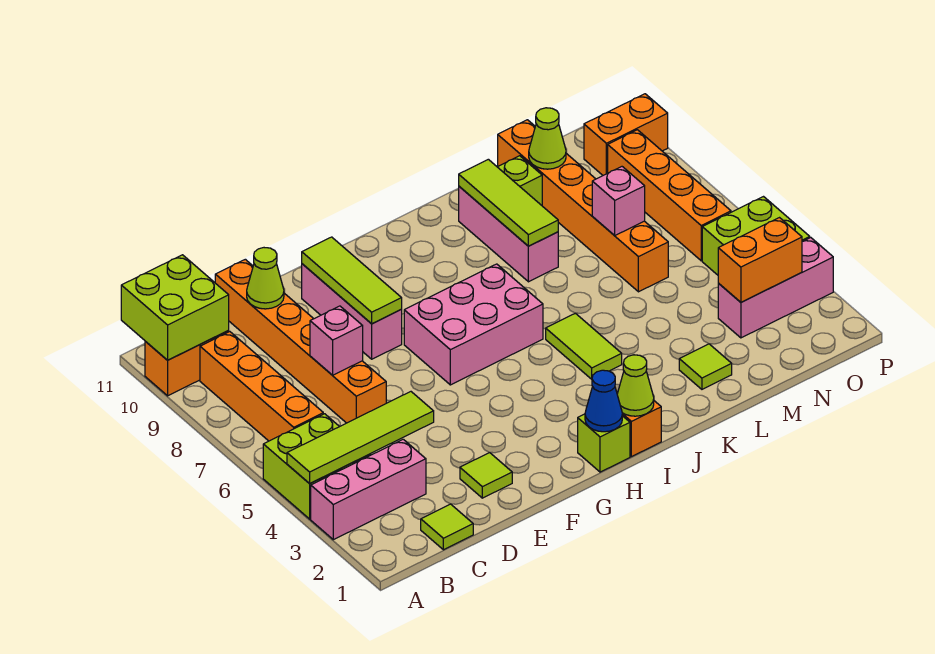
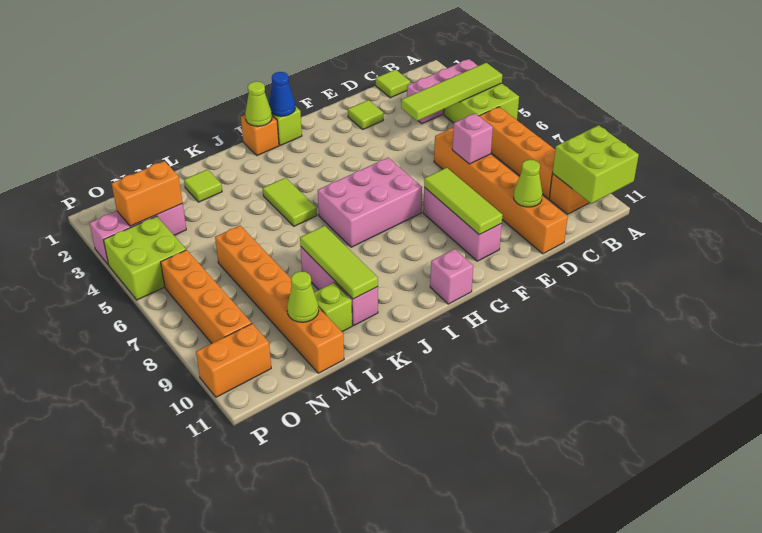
pink brick M7 level 2 -> pink brick H11 level 1

